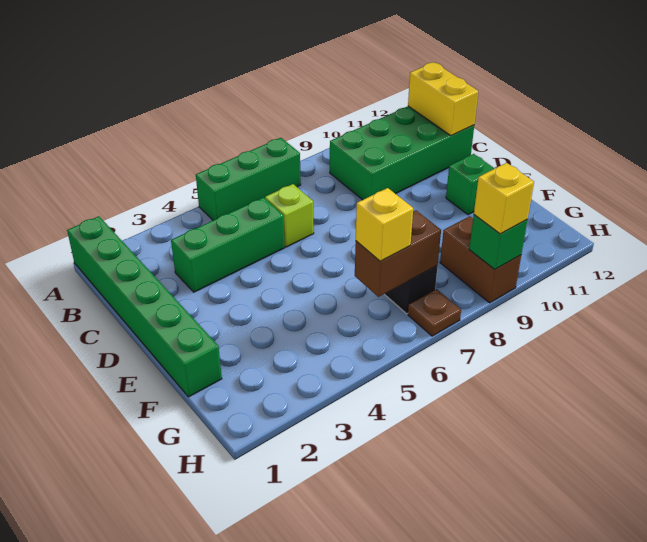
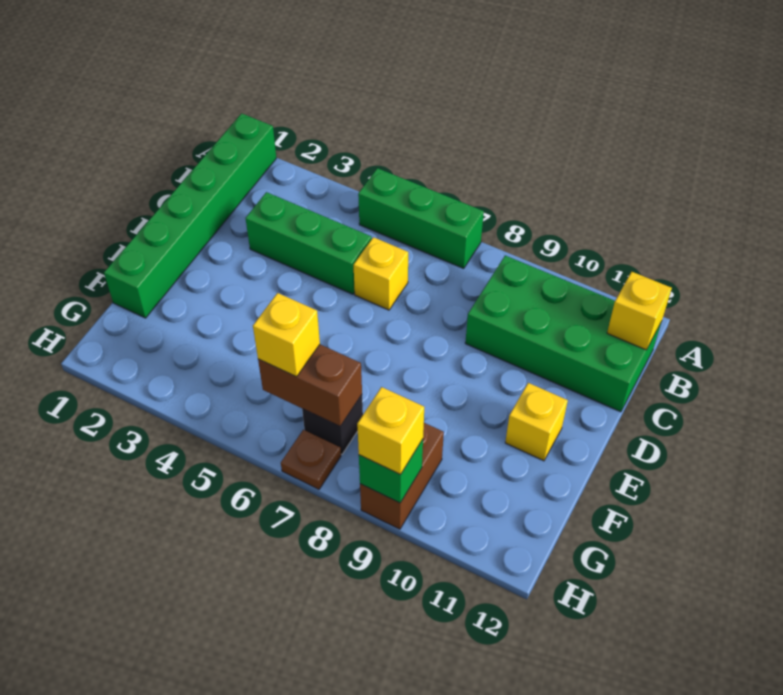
yellow brick B12:C12 level 2 -> yellow brick B12 level 2
lime brick C6 level 1 -> yellow brick C6 level 1
green brick E11 level 1 -> yellow brick E11 level 1

